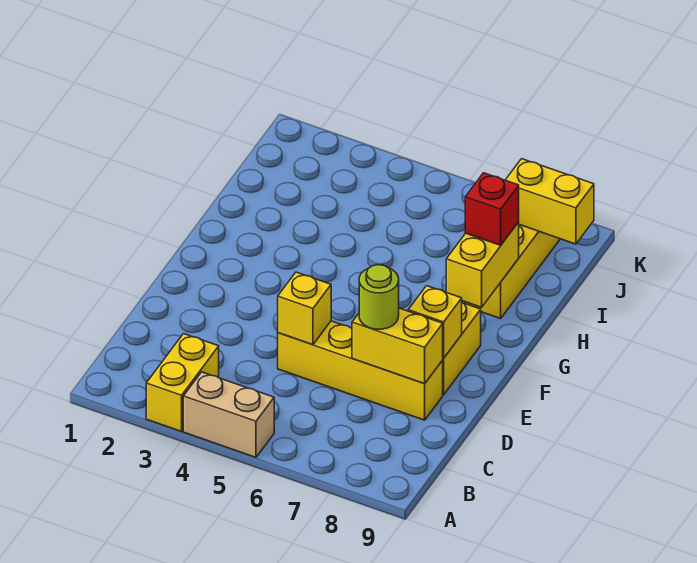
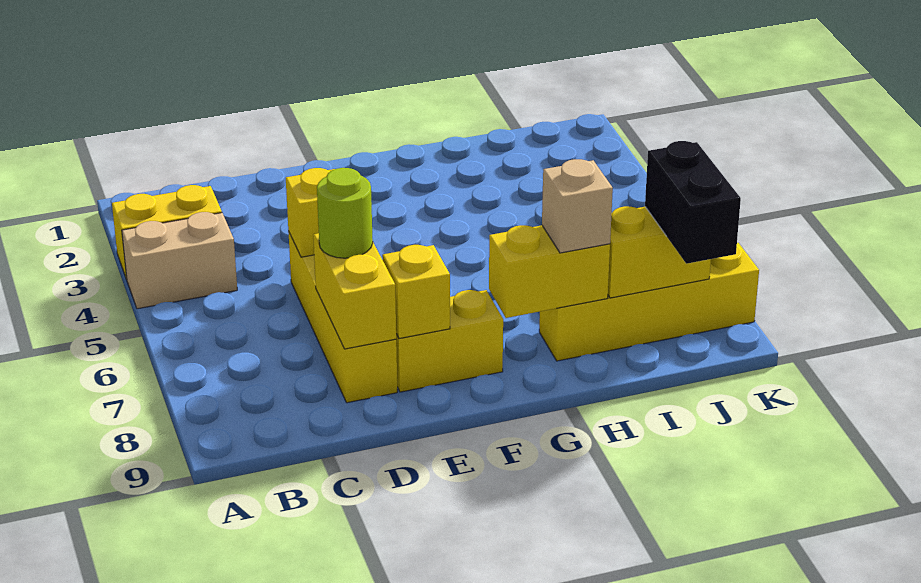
tan brick A4:A5 level 1 -> tan brick A4:B4 level 1
red brick H8 level 3 -> tan brick H8 level 3
yellow brick J8:J9 level 2 -> yellow brick I8:J8 level 2
none -> black brick J8:J9 level 3

